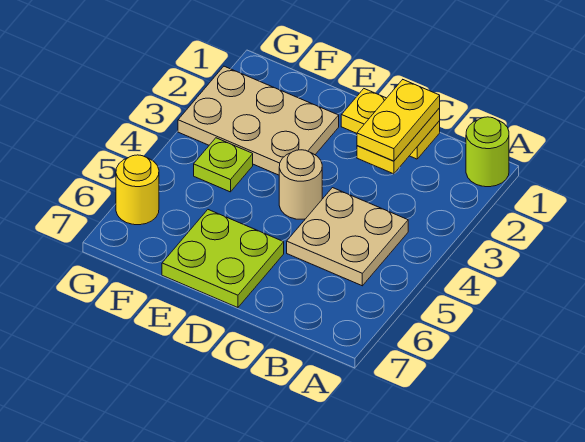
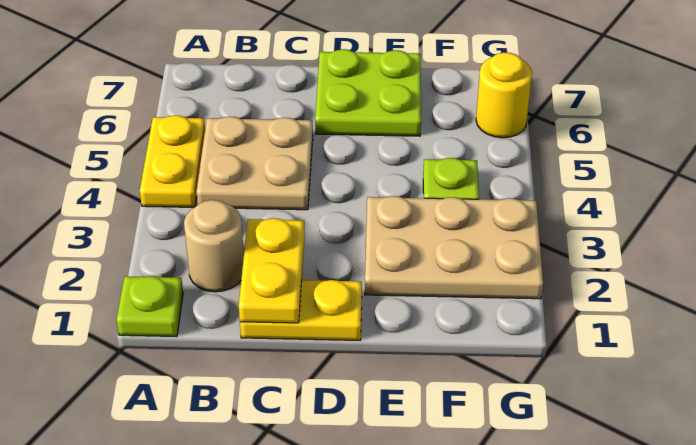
lime round brick A1 level 1 -> lime plate A1 level 1
yellow plate C1:C2 level 3 -> yellow plate A4:A5 level 1
tan round brick D4 level 1 -> tan round brick B2 level 1

